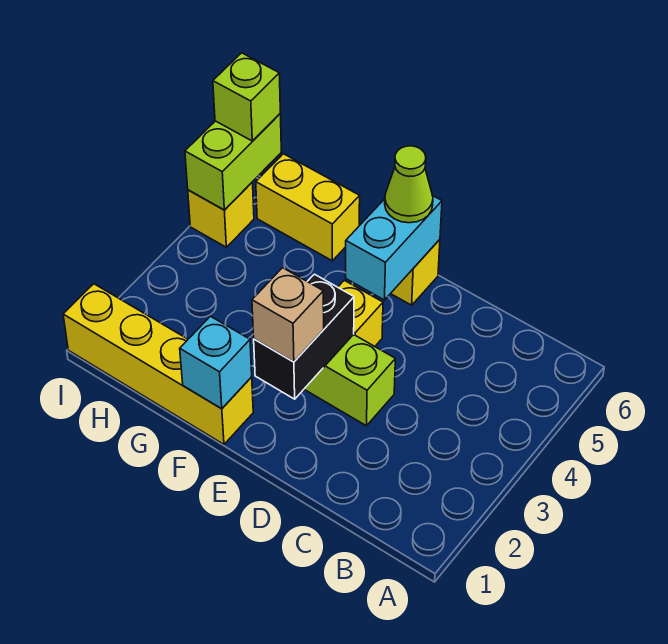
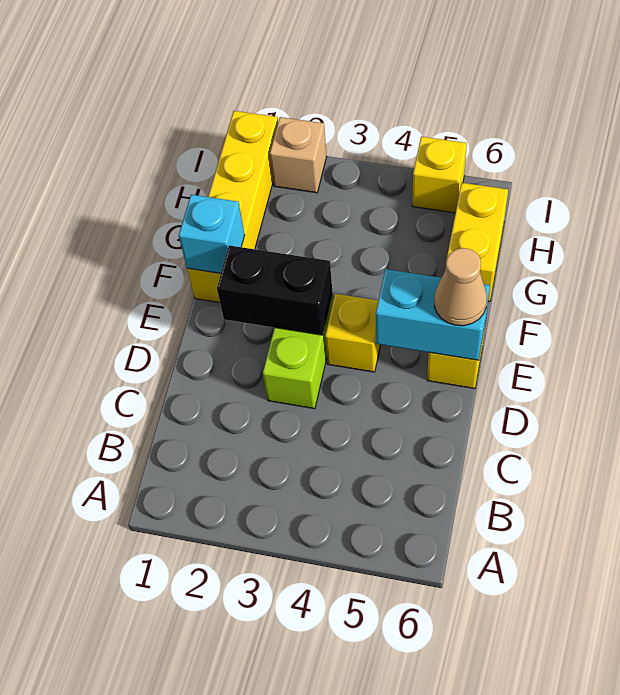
tan brick E2 level 3 -> tan brick I2 level 1
lime cone E6 level 3 -> tan cone E6 level 3
lime brick I5:I6 level 2 -> none
lime brick I6 level 3 -> none

